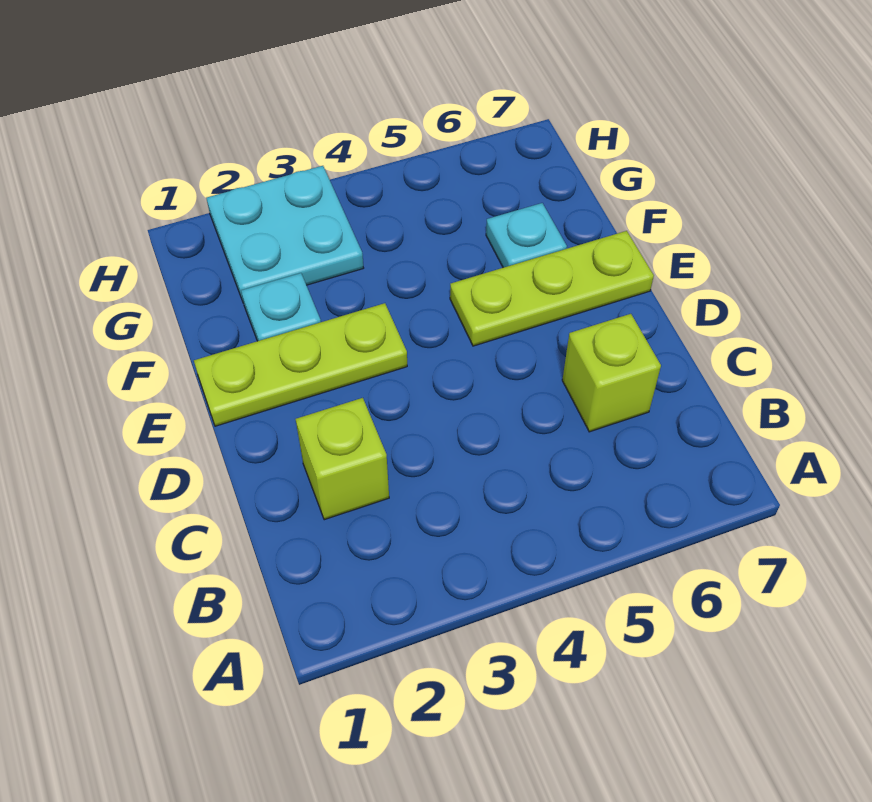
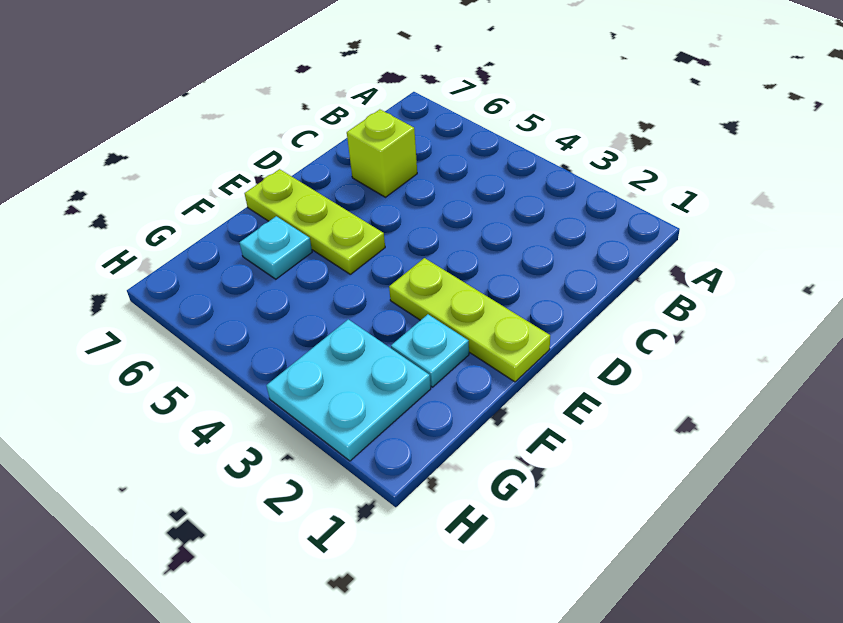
lime brick C2 level 1 -> none

